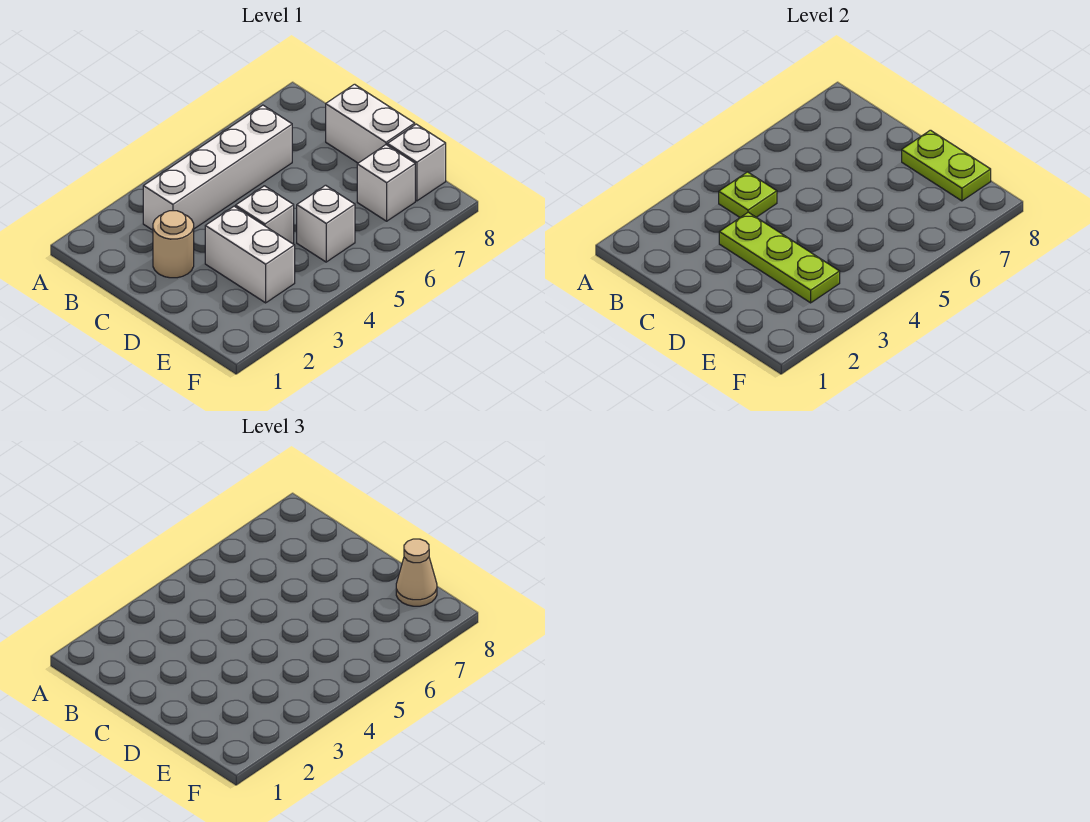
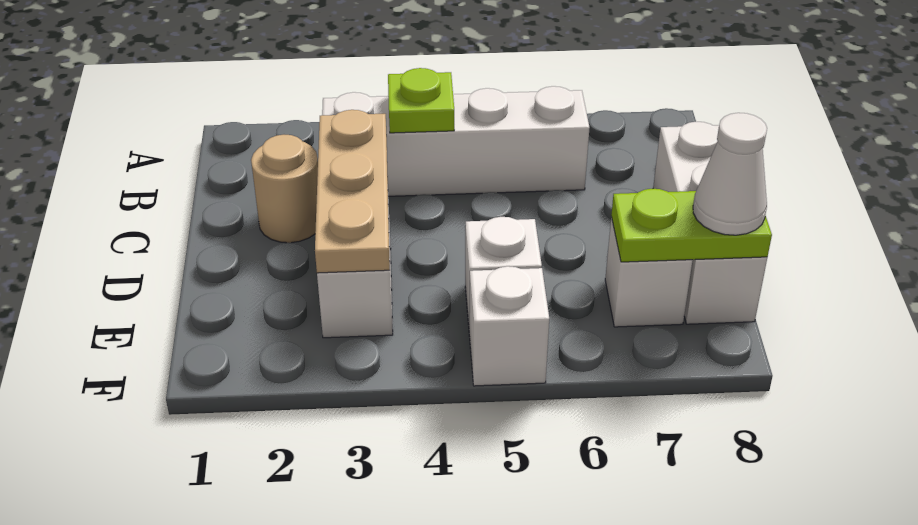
lime plate C3:E3 level 2 -> tan plate C3:E3 level 2
white brick D4 level 1 -> white brick F5 level 1
lime plate D8:E8 level 2 -> lime plate E7:E8 level 2
tan cone E8 level 3 -> white cone E8 level 3

